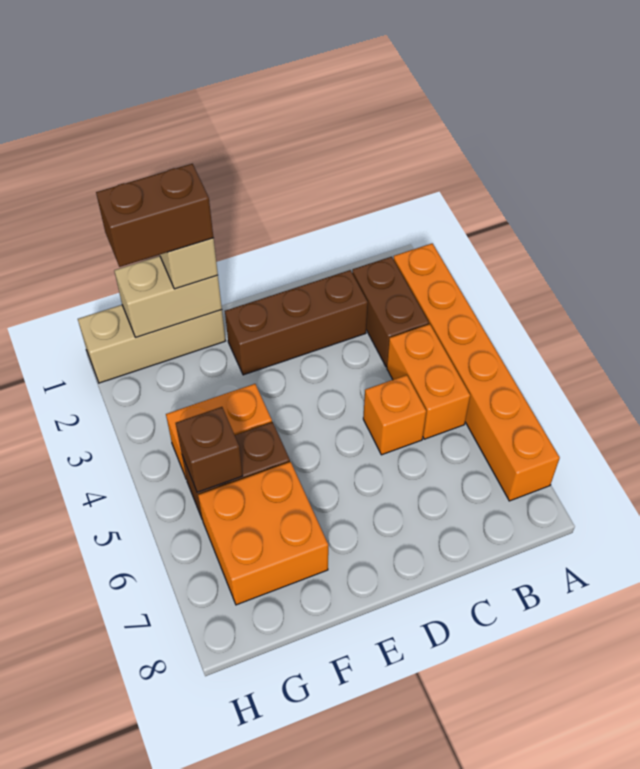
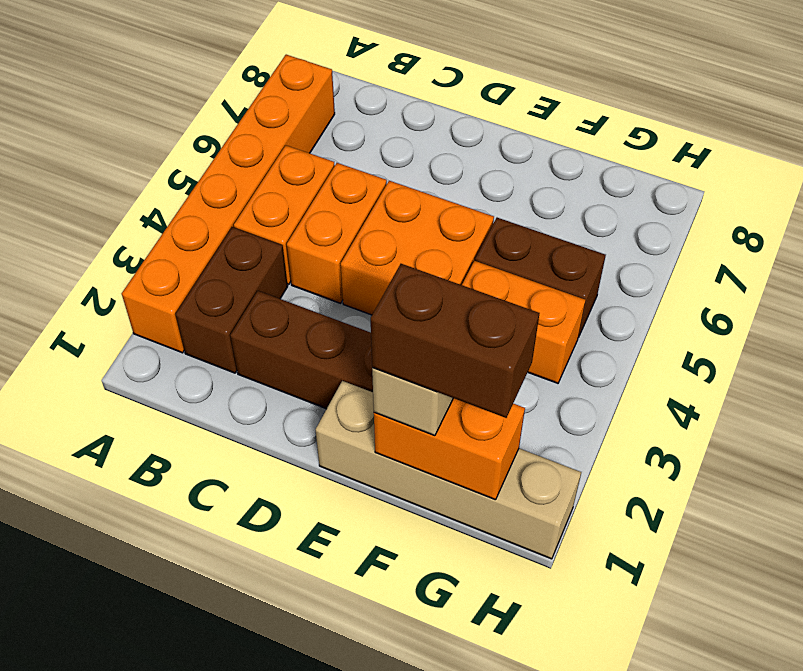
orange brick C5 level 1 -> orange brick C4:C5 level 1
tan brick F1:H1 level 1 -> tan brick E1:H1 level 1
tan brick F1:G1 level 2 -> orange brick F1:G1 level 2
orange brick F6:G7 level 1 -> orange brick D4:E5 level 1
brown brick G5 level 2 -> none

